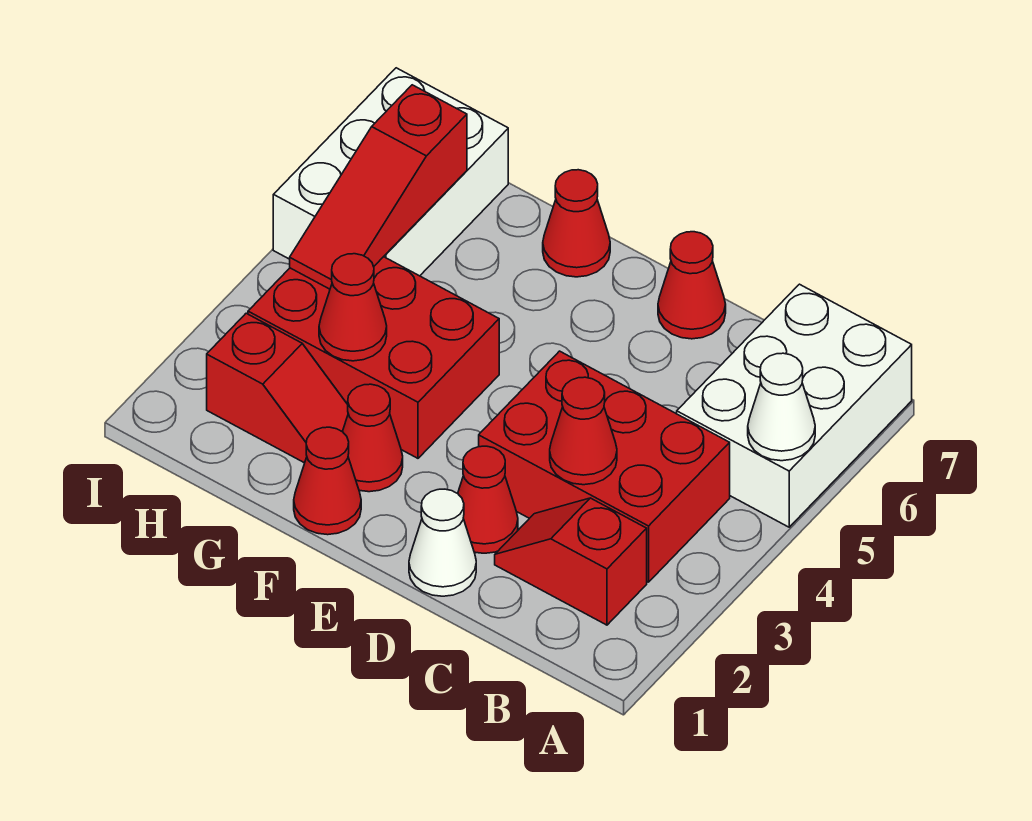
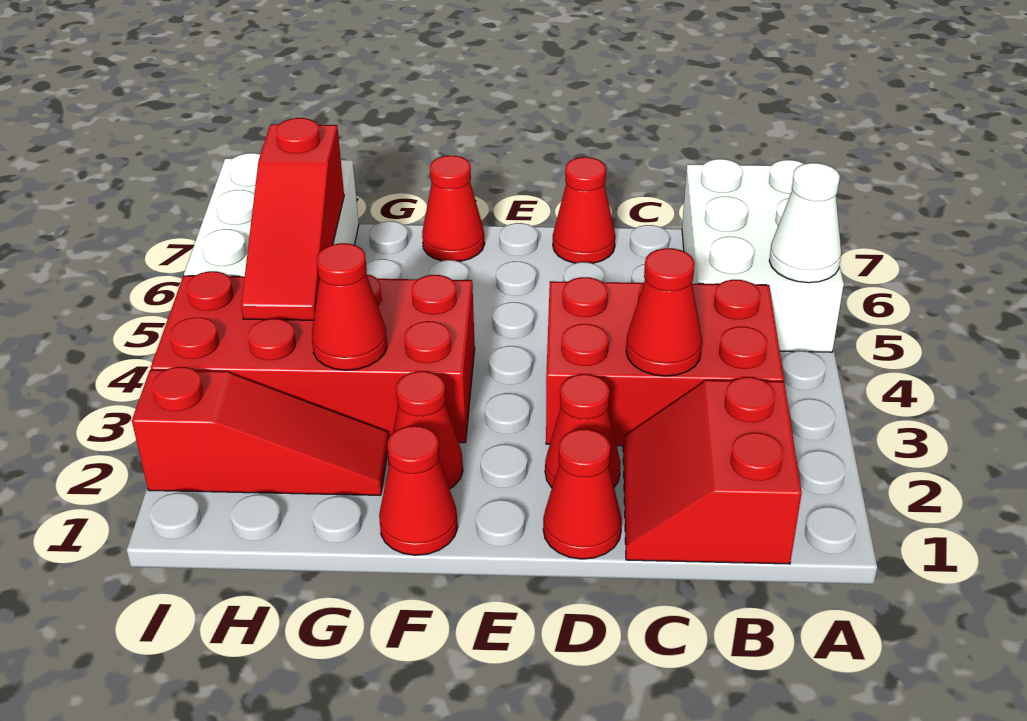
red slope B2:C2 level 1 top B -> red slope B1:C2 level 1 top B
white cone D1 level 1 -> red cone D1 level 1
red brick F3:H4 level 1 -> red brick F3:I4 level 1
red slope G2:H2 level 1 top H -> red slope G2:I2 level 1 top I

